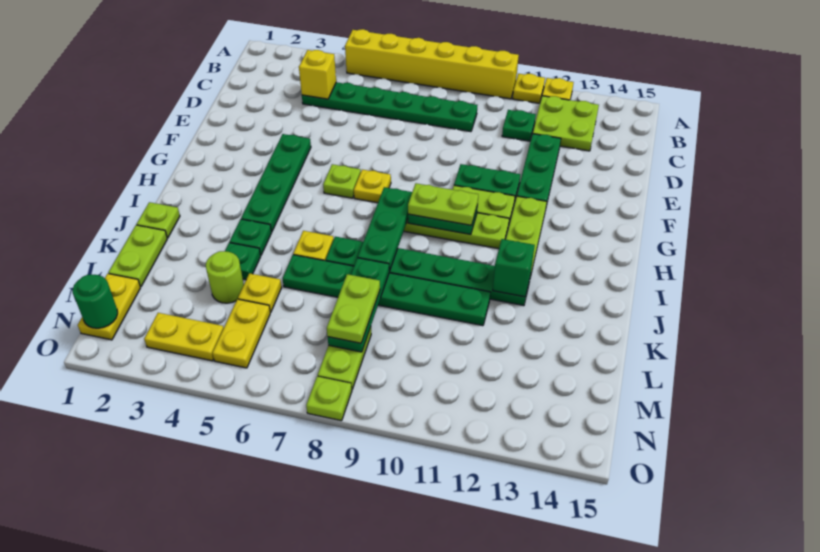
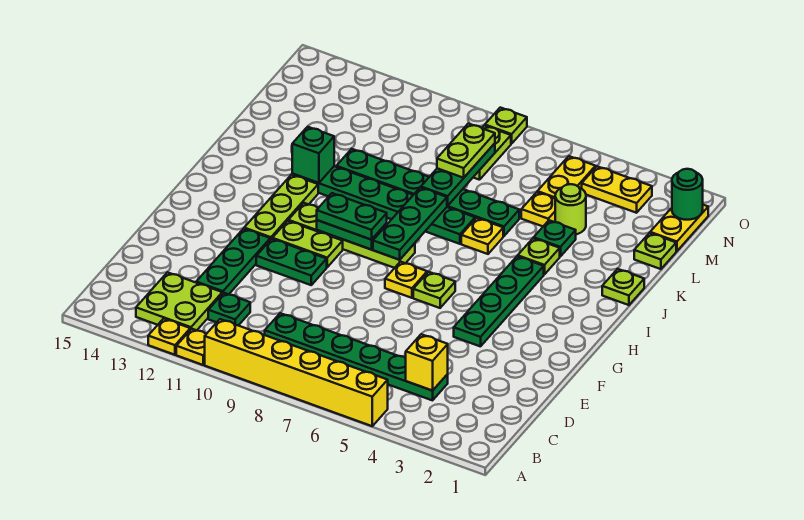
lime plate H9:H10 level 3 -> green plate H9:H10 level 3
green plate J4 level 1 -> lime plate J4 level 1
lime plate K1:L1 level 1 -> lime plate L1 level 1

